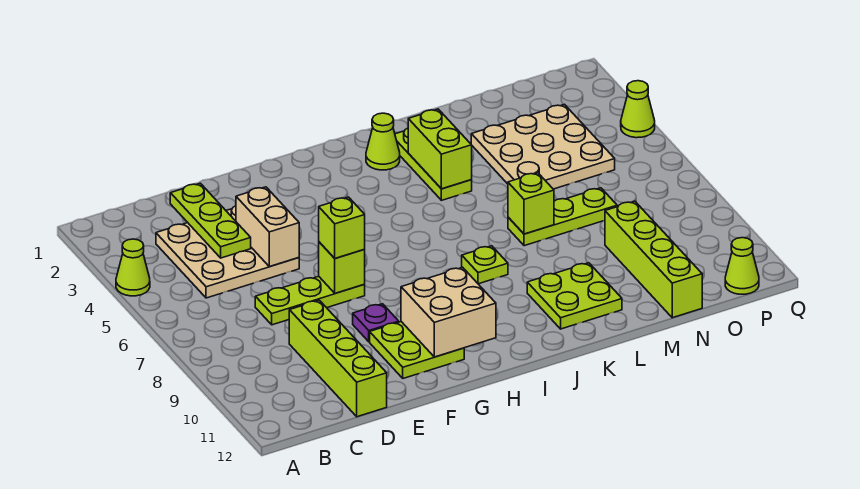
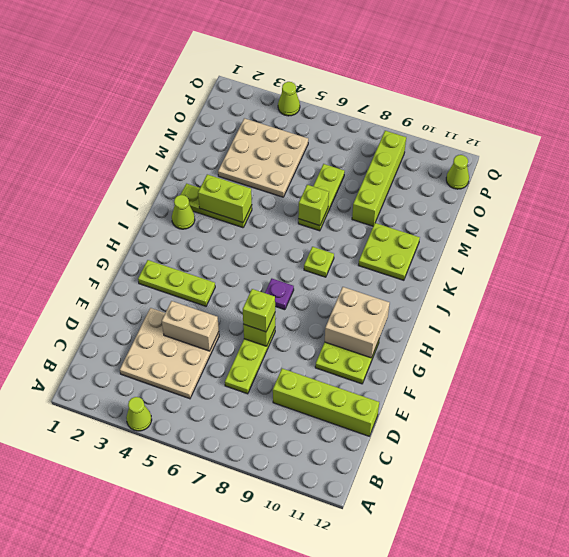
lime plate D2:D4 level 2 -> lime plate G2:G4 level 1
purple plate F9 level 1 -> purple plate H7 level 1
lime brick N9:N12 level 1 -> lime brick M9:P9 level 1

